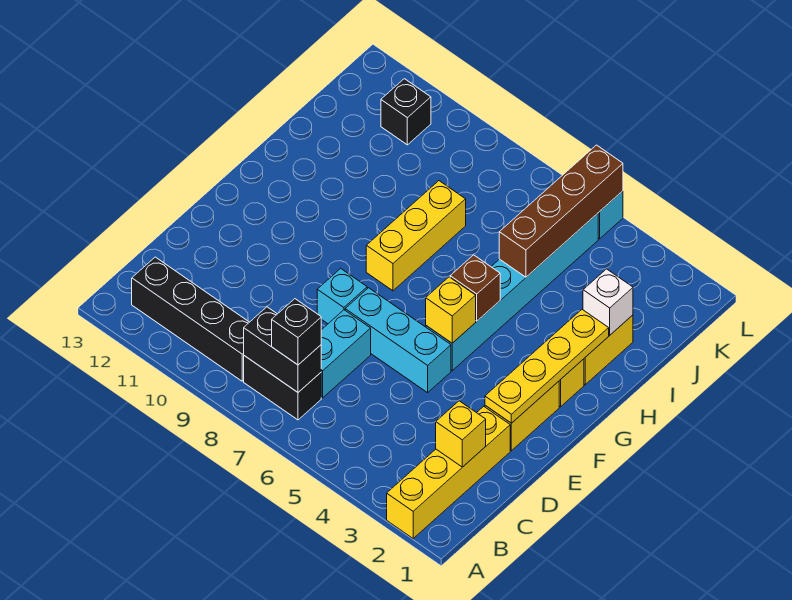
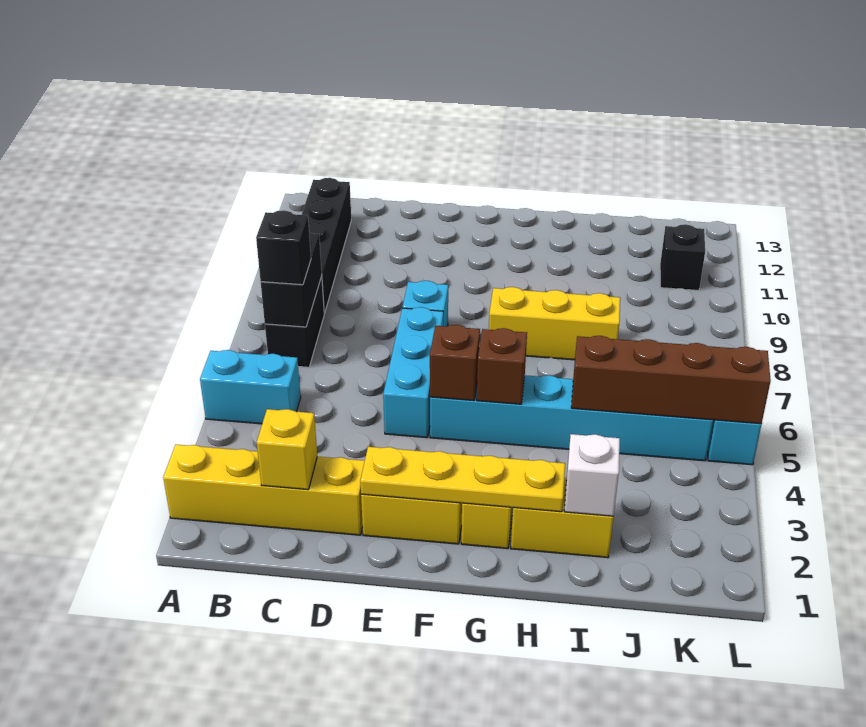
cyan brick C7:D7 level 1 -> cyan brick A5:B5 level 1
yellow brick F5 level 2 -> brown brick F5 level 2

